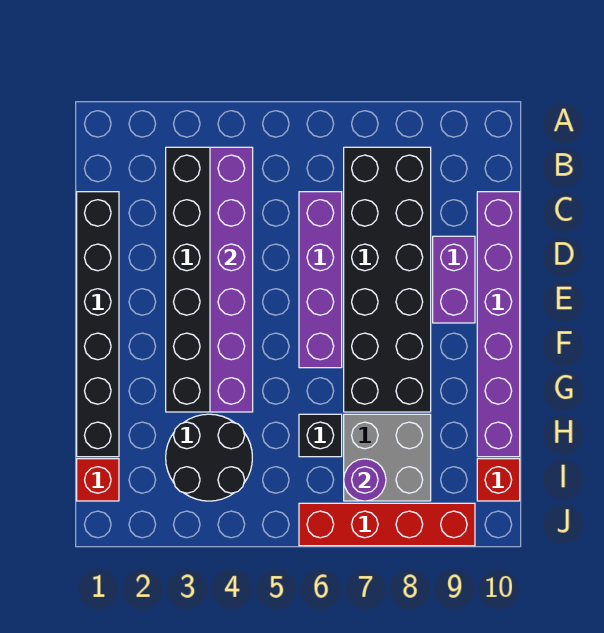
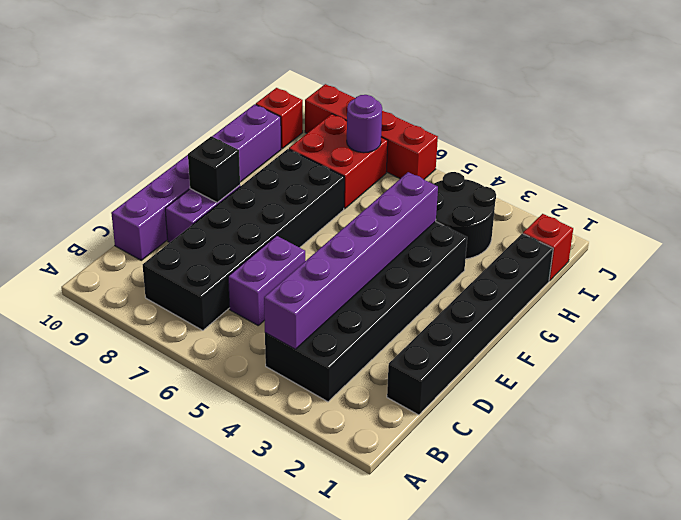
purple brick C6:F6 level 1 -> purple brick C6:D6 level 1
black brick H6 level 1 -> black brick E9 level 2
grey brick H7:I8 level 1 -> red brick H7:I8 level 1

